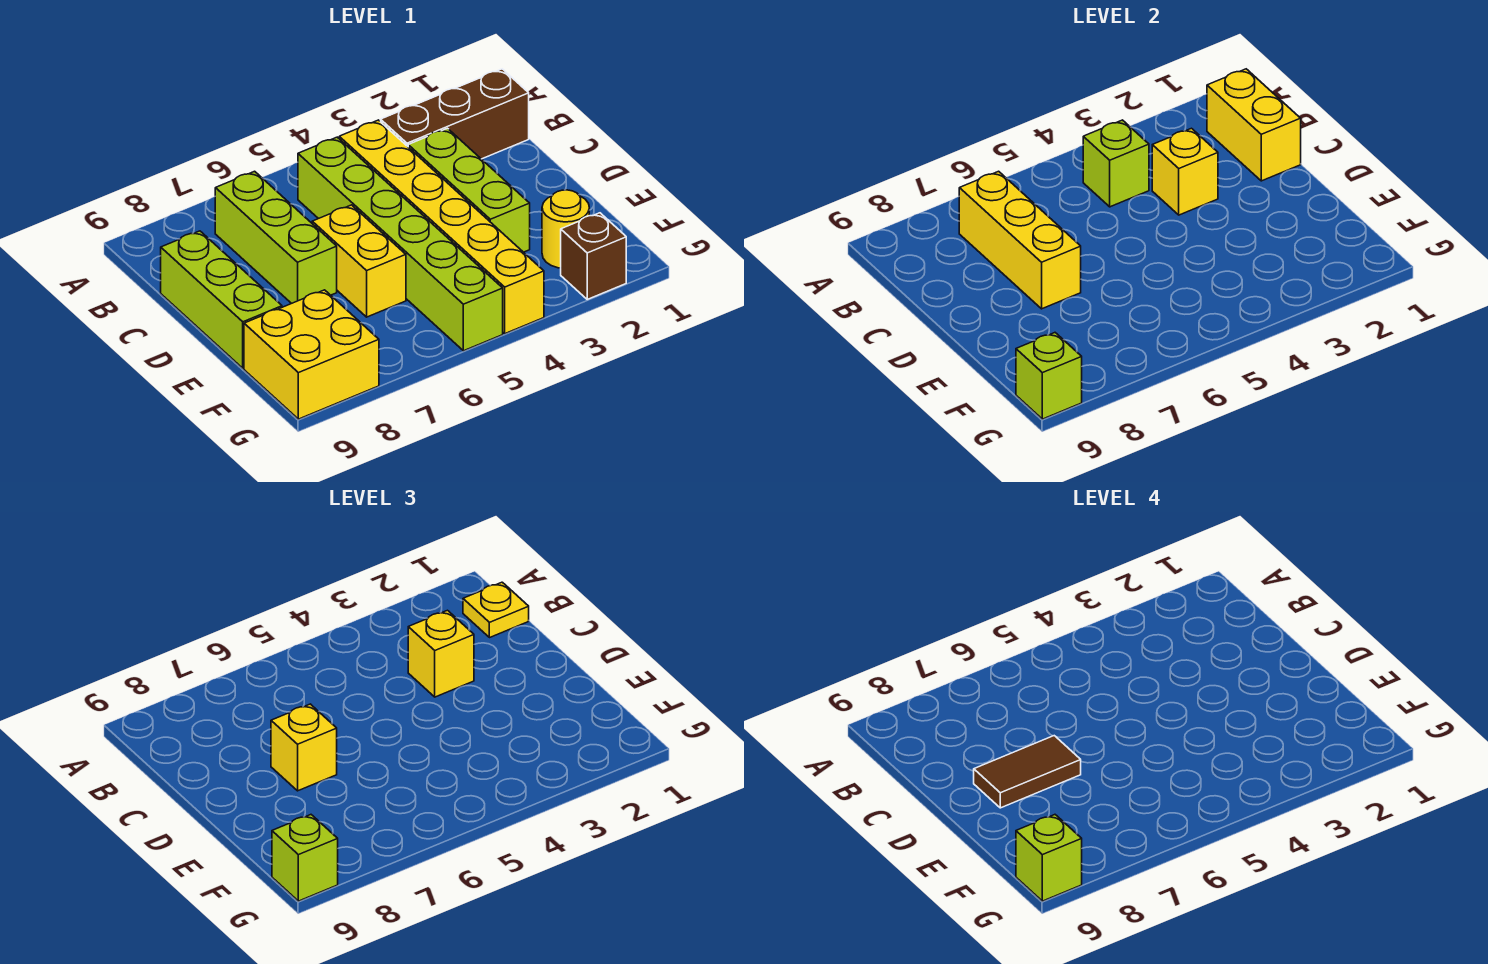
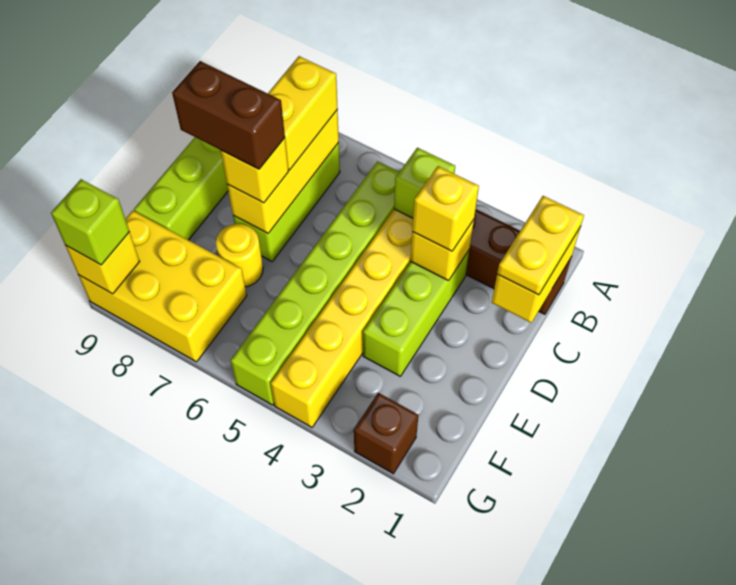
yellow plate B1 level 3 -> yellow plate B1:C1 level 3
yellow brick D6:E6 level 1 -> yellow brick B7:C7 level 3
brown tile D7:D8 level 4 -> brown brick D7:D8 level 4
yellow round brick F2 level 1 -> yellow round brick E7 level 1
yellow brick F8:G9 level 1 -> yellow brick F7:G9 level 1
lime brick G9 level 2 -> yellow brick G9 level 2
lime brick G9 level 4 -> none

